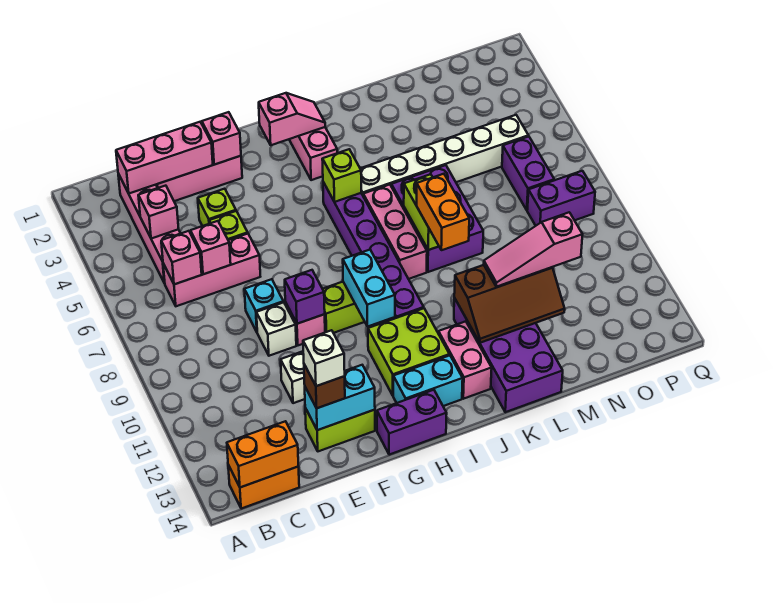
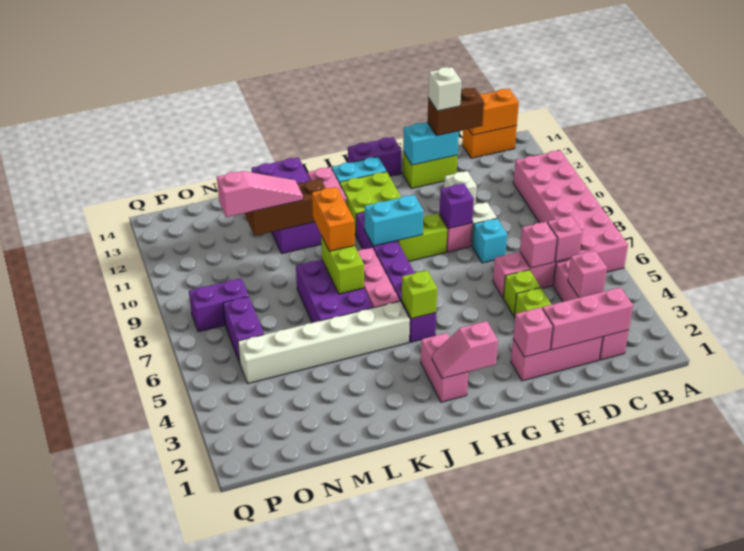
none -> pink brick A6:B11 level 1
brown brick E13 level 3 -> brown brick D13:E13 level 3
cyan brick H9:H10 level 2 -> cyan brick H9:I9 level 2

